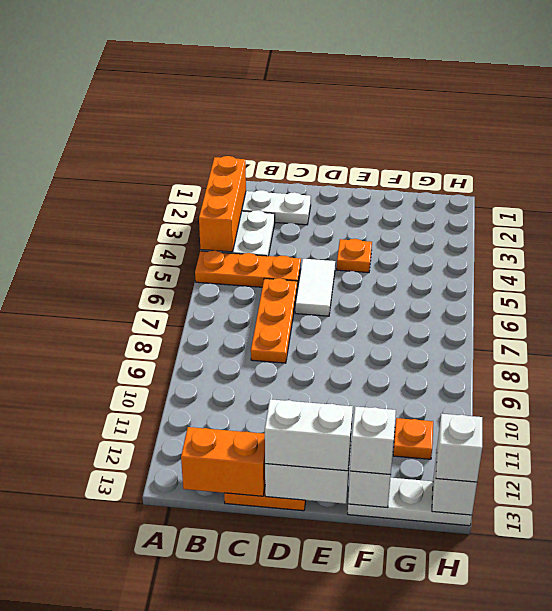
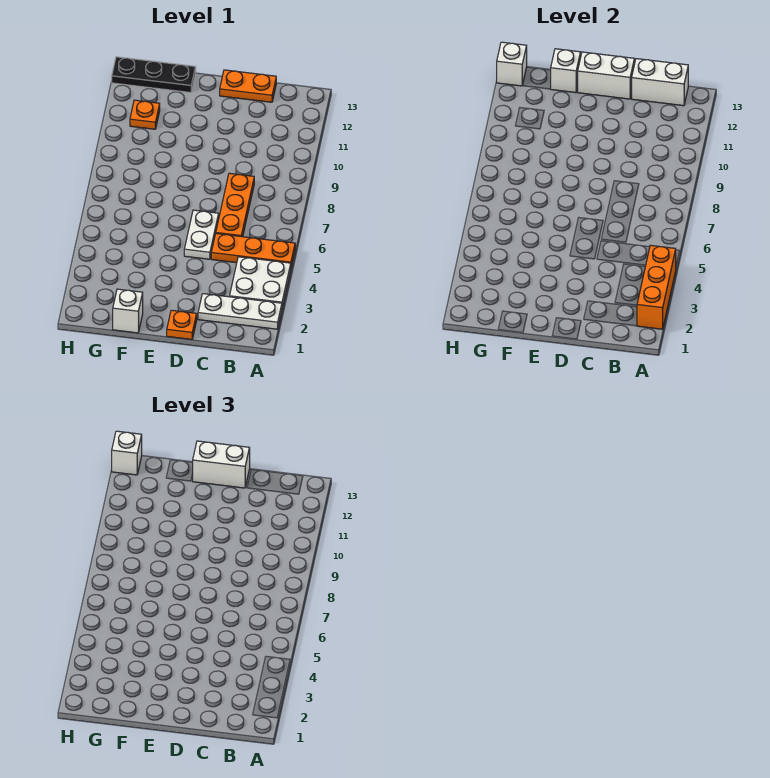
orange brick B13:C13 level 2 -> white brick B13:C13 level 2
white tile D5:D6 level 1 -> white plate D5:D6 level 1
orange plate E4 level 1 -> orange plate D1 level 1
white plate F13:H13 level 1 -> black plate F13:H13 level 1
white brick F13 level 3 -> white brick F1 level 1

